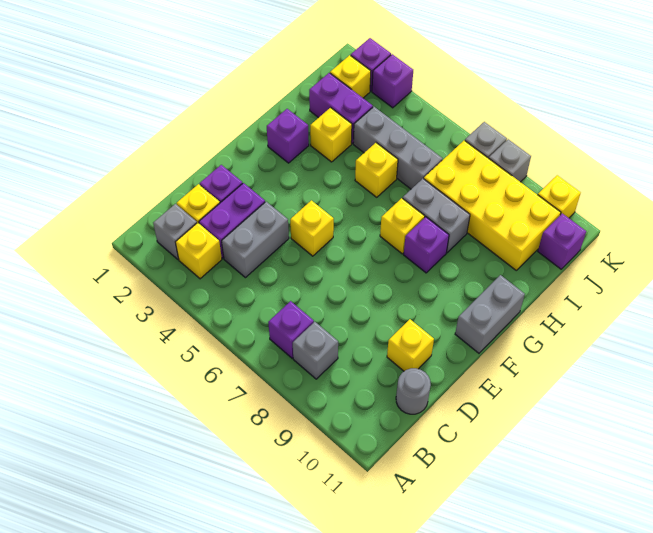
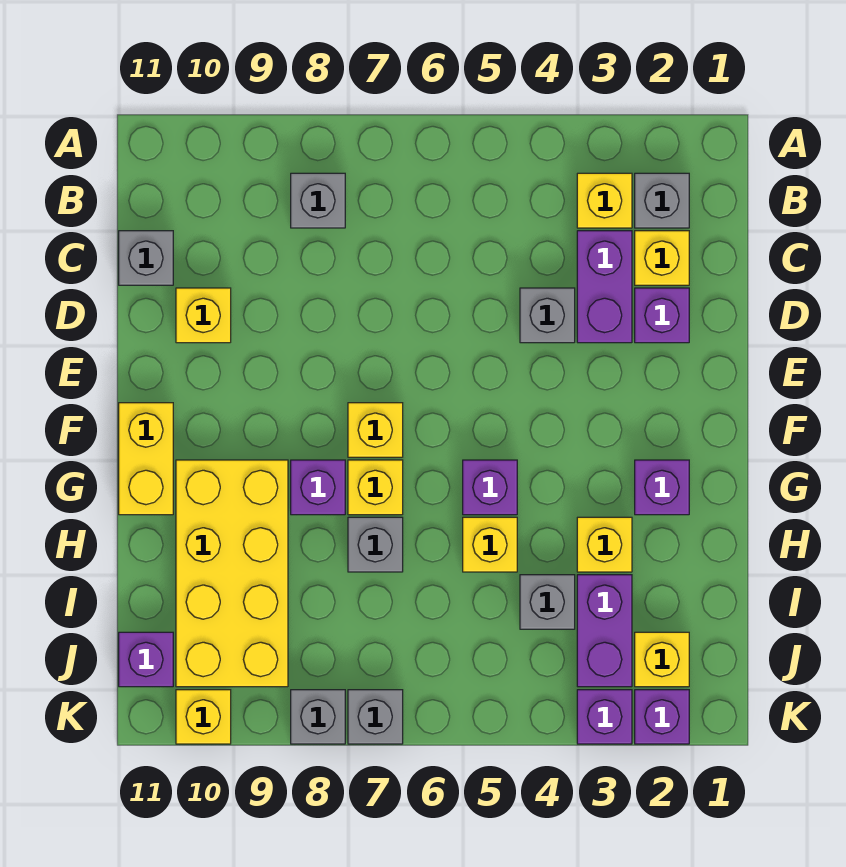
purple brick B7 level 1 -> purple brick G5 level 1
grey brick C4:D4 level 1 -> grey brick D4 level 1
grey round brick C11 level 1 -> grey brick C11 level 1
yellow brick E5 level 1 -> yellow brick F7 level 1
grey brick F11:G11 level 1 -> yellow brick F11:G11 level 1
grey brick H7:H8 level 1 -> grey brick H7 level 1
purple brick I2:I3 level 1 -> purple brick I3:J3 level 1
grey brick I4:I6 level 1 -> grey brick I4 level 1
yellow brick I7:J10 level 1 -> yellow brick G9:J10 level 1

